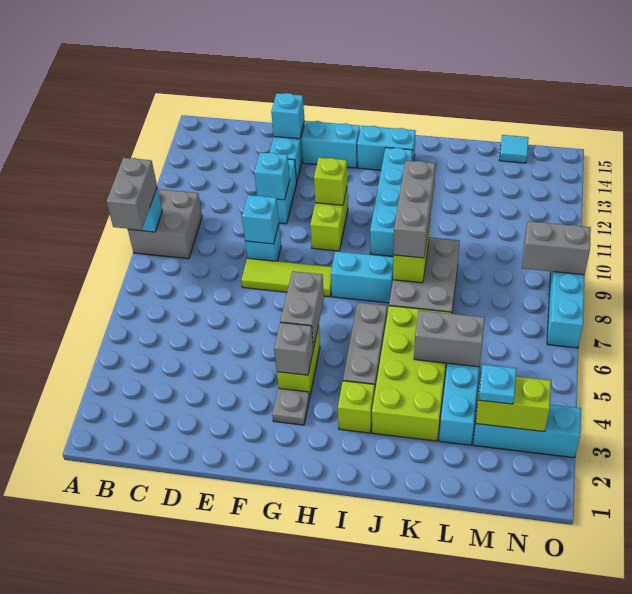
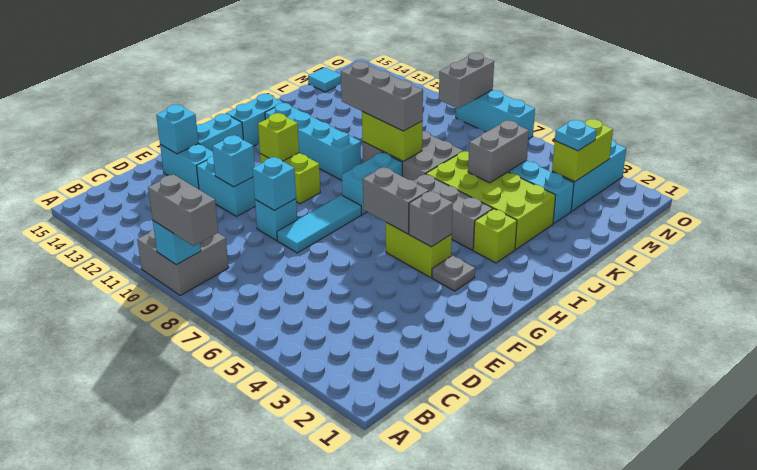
lime tile E8:G8 level 1 -> cyan tile E8:G8 level 1

